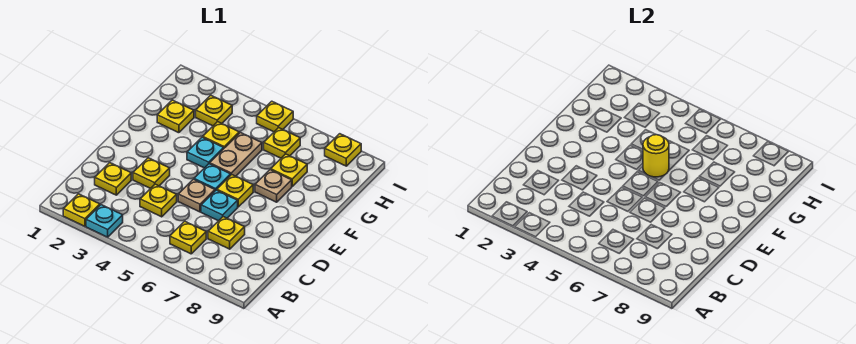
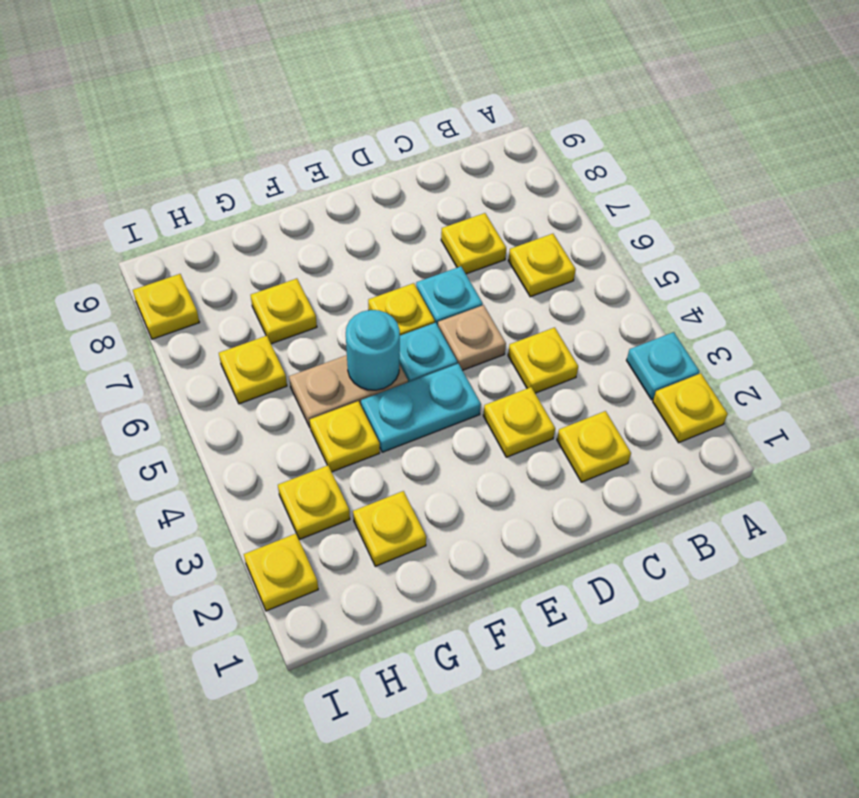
cyan plate F4 level 1 -> cyan plate E4:F4 level 1
yellow round brick F5 level 2 -> cyan round brick F5 level 2
tan plate F7 level 1 -> none
yellow plate I5 level 1 -> yellow plate I2 level 1

